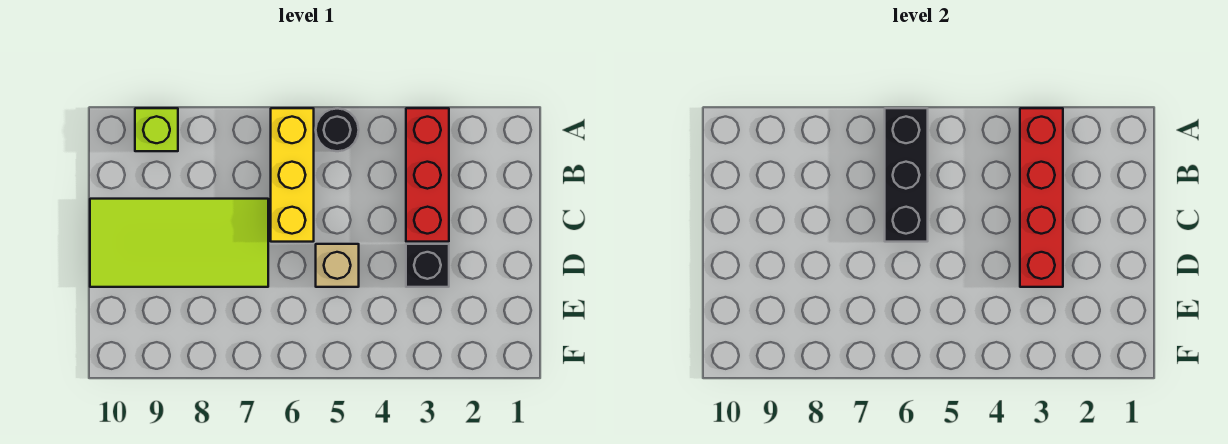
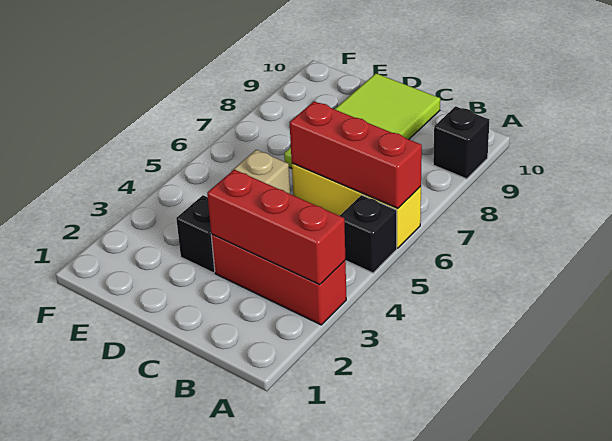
red brick A3:D3 level 2 -> red brick A3:C3 level 2
black round brick A5 level 1 -> black brick A5 level 1
black brick A6:C6 level 2 -> red brick A6:C6 level 2
lime brick A9 level 1 -> black brick A9 level 1

